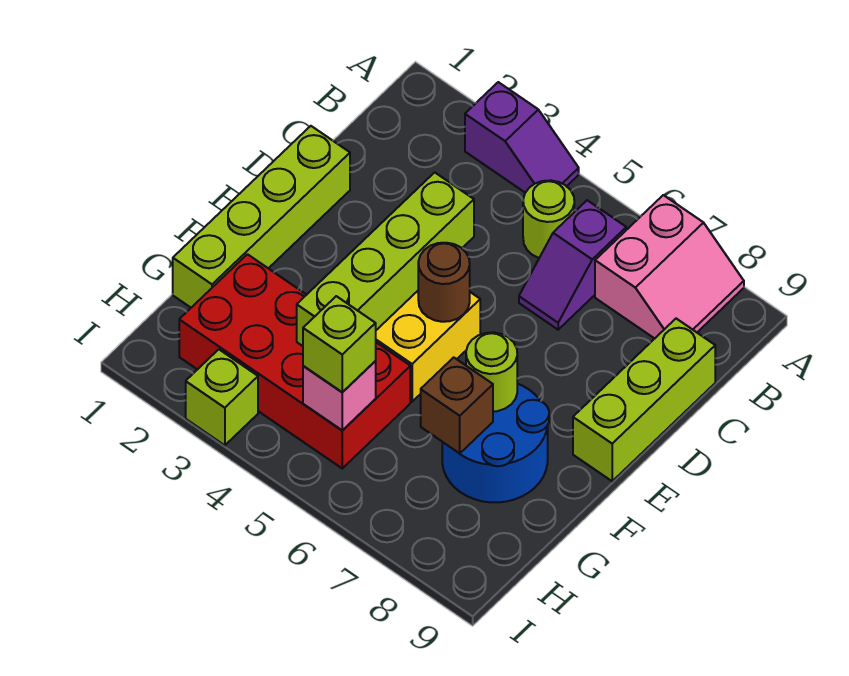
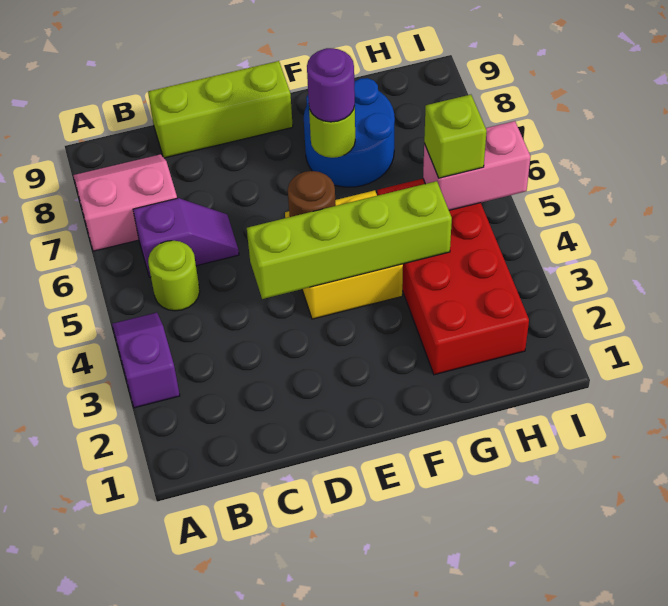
lime brick D1:G1 level 1 -> none
none -> purple round brick F7 level 3
brown brick G7 level 2 -> none
pink brick H5 level 2 -> pink brick H5:I5 level 2
lime brick I3 level 1 -> none

